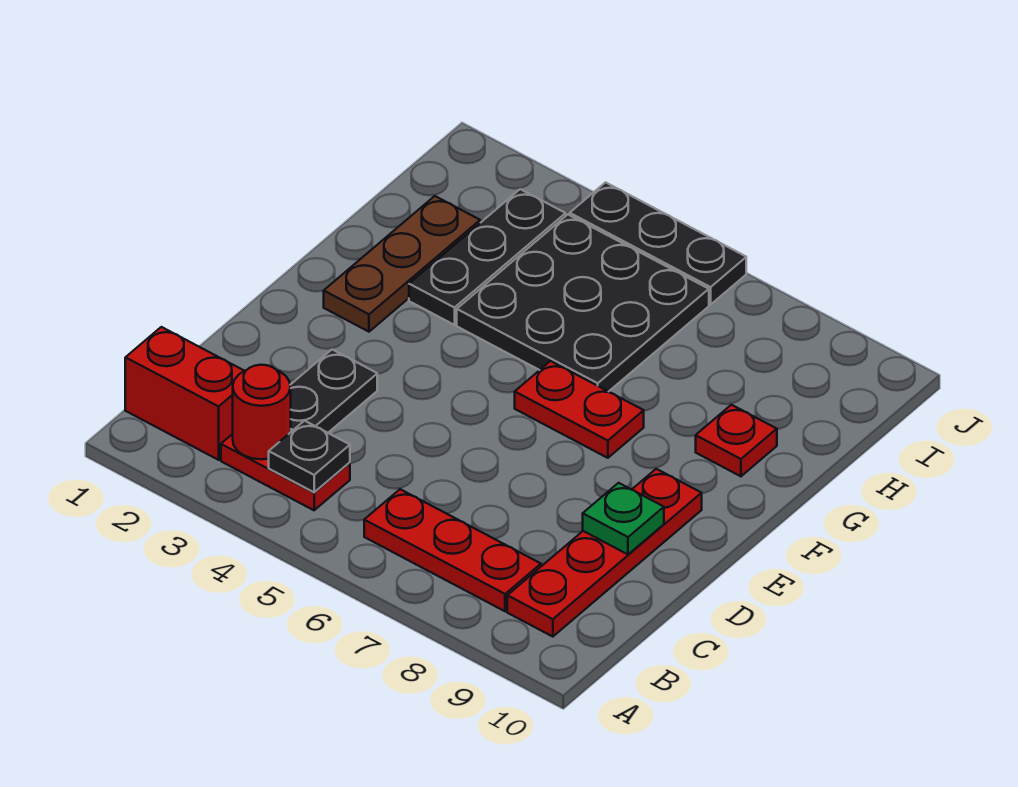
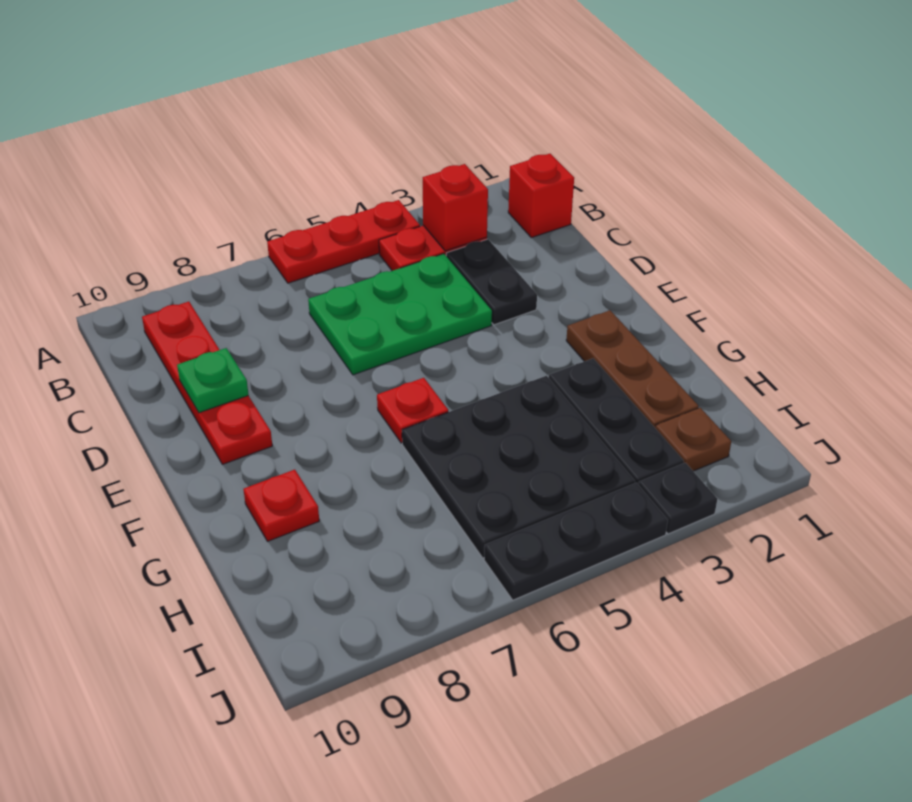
red brick B1:B2 level 1 -> red brick B1 level 1
red round brick B3 level 2 -> red brick B3 level 2
black plate B4 level 2 -> black plate J3 level 1
red plate B6:B8 level 1 -> red plate A4:A6 level 1
none -> green plate C4:D6 level 1
red plate F6:F7 level 1 -> red plate F6 level 1
none -> brown plate I2 level 1

